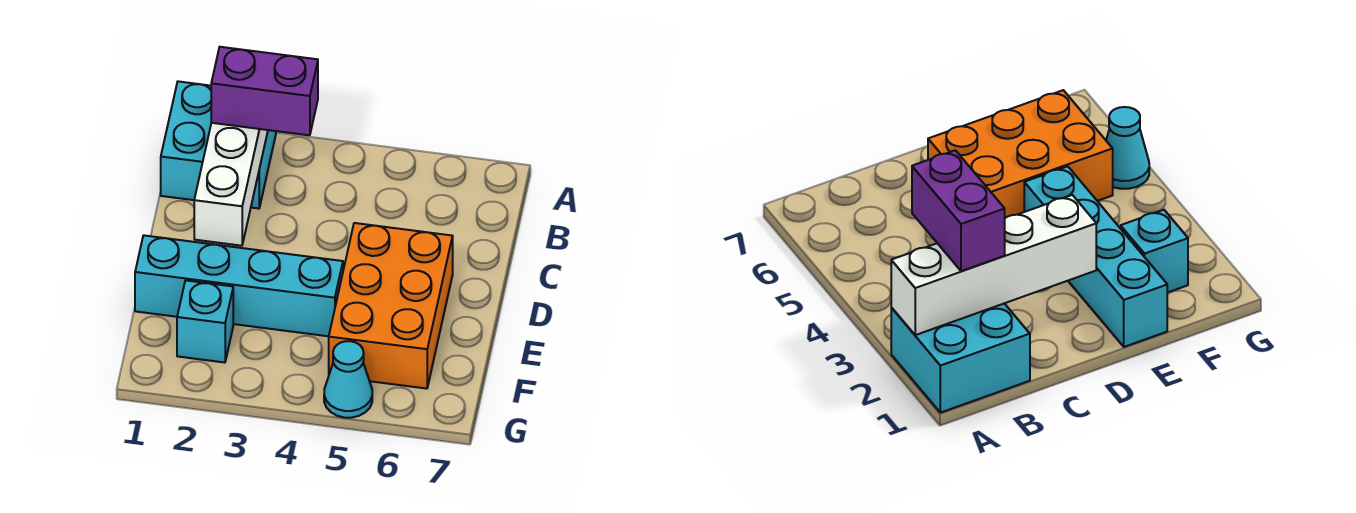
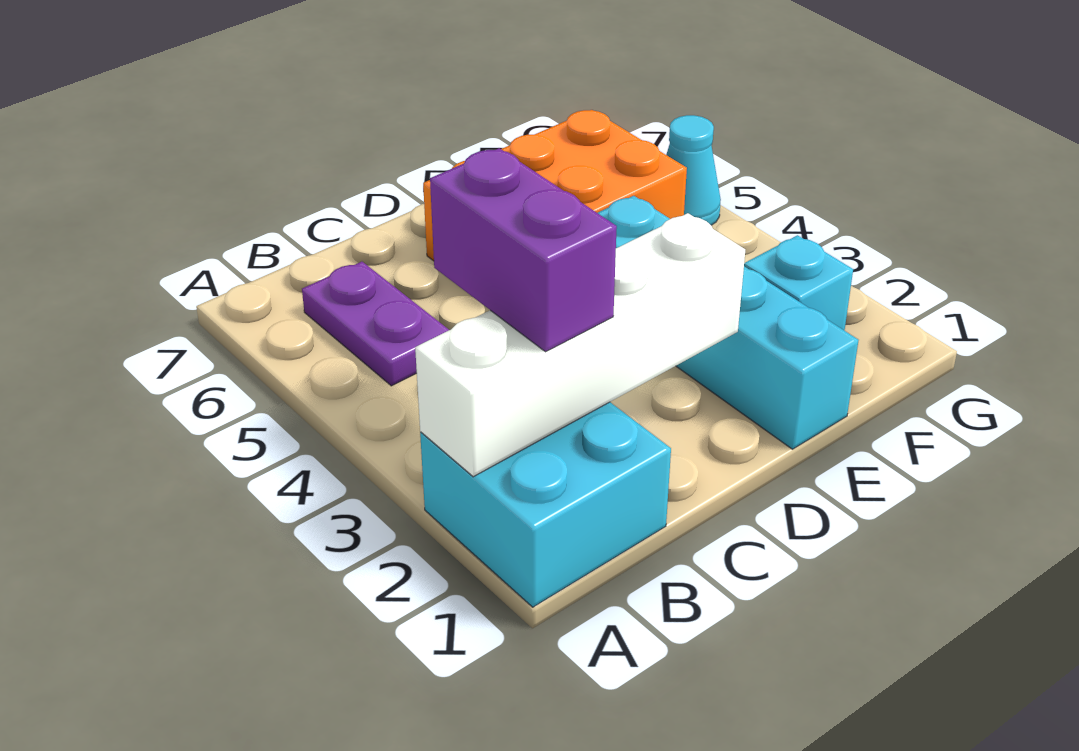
none -> purple plate B5:B6 level 1

